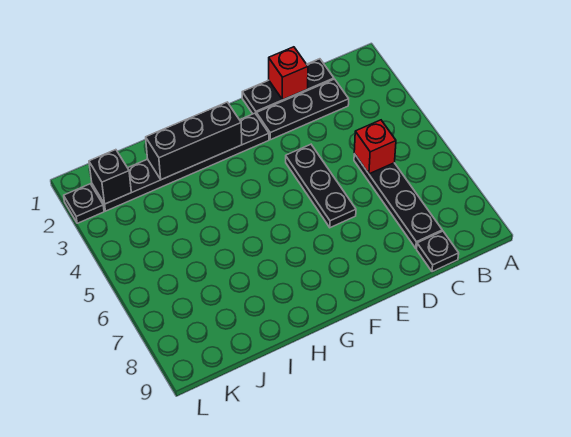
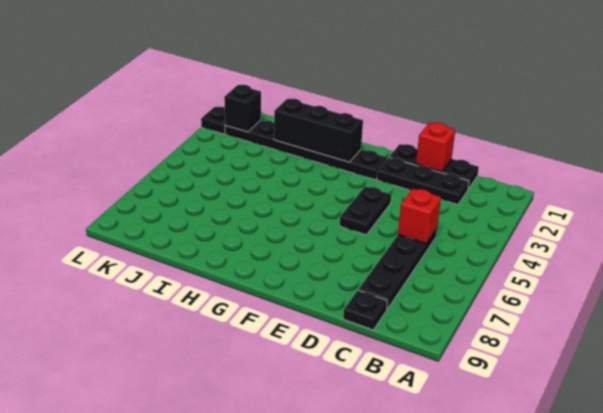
black plate E4:E6 level 1 -> black plate E4:E5 level 1

